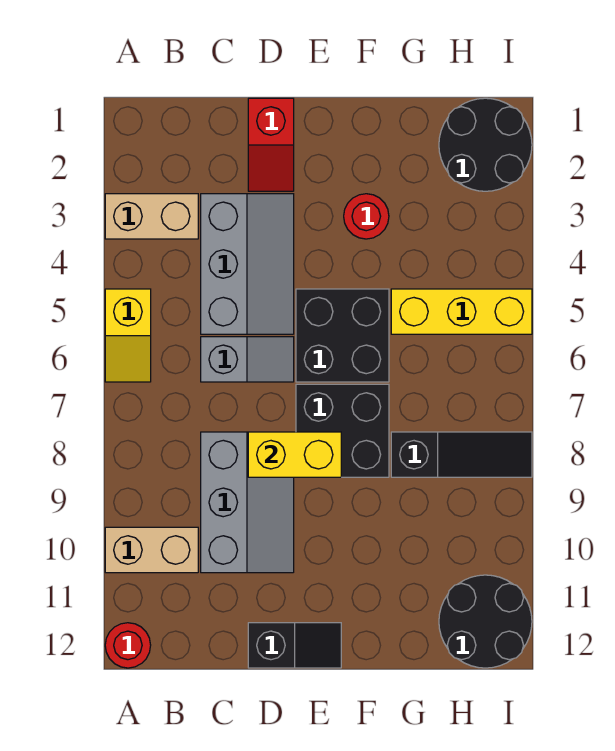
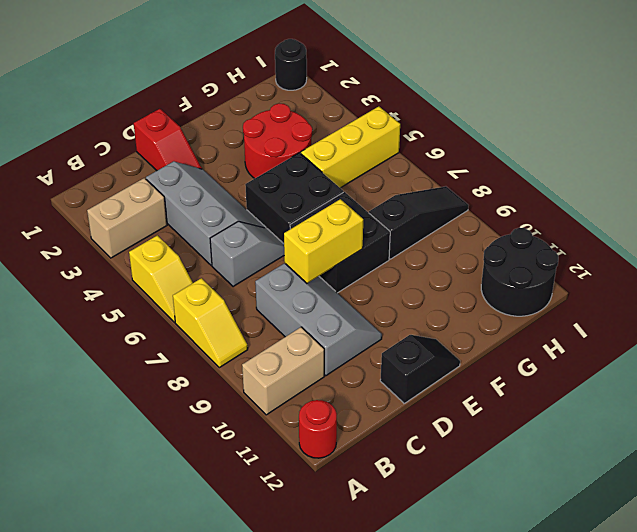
none -> yellow slope A7:A8 level 1 top 7
red round brick F3 level 1 -> red round brick F3:G4 level 1
black round brick H1:I2 level 1 -> black round brick I1 level 1

